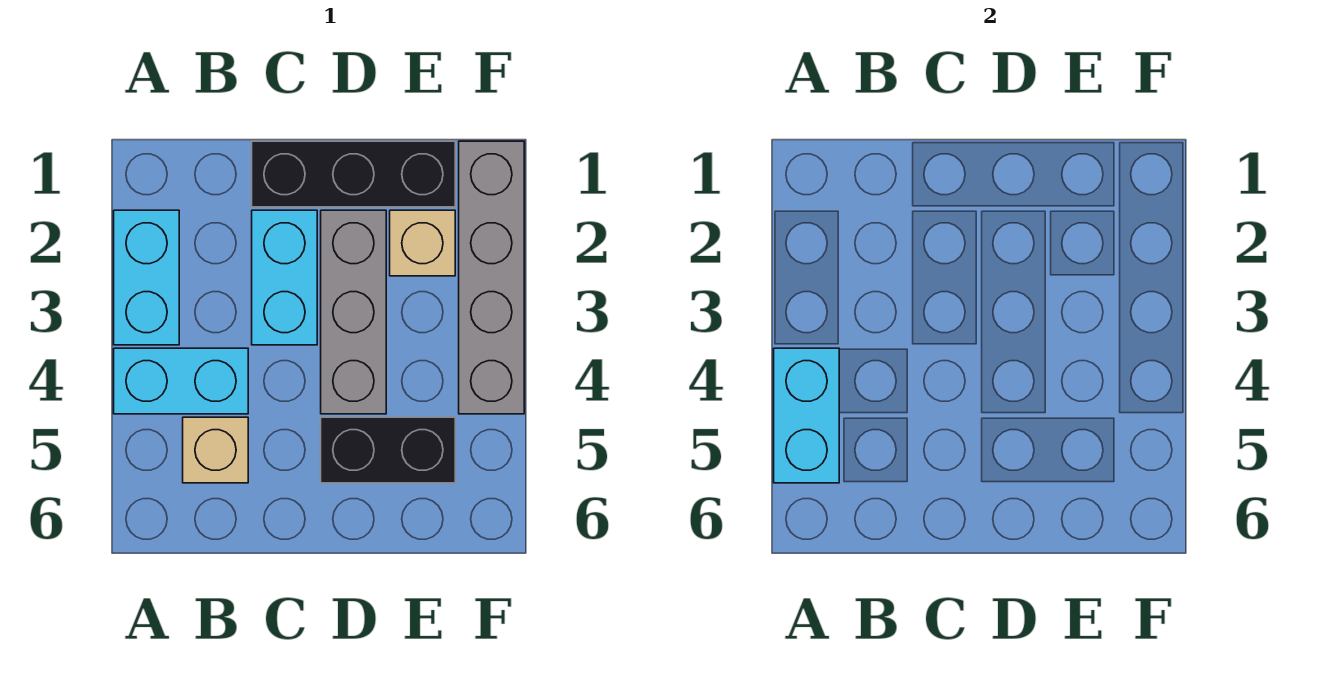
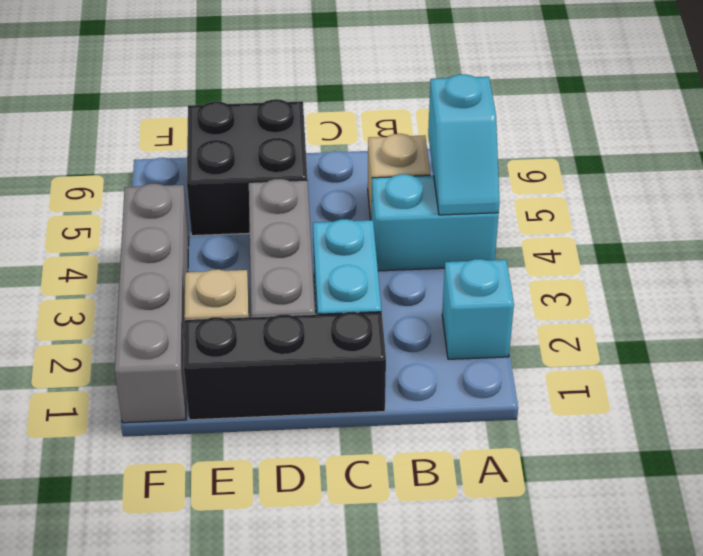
cyan brick A2:A3 level 1 -> cyan brick A2 level 1
cyan brick A4:A5 level 2 -> cyan slope A4:A5 level 2 top 5
black brick D5:E5 level 1 -> black brick D5:E6 level 1

